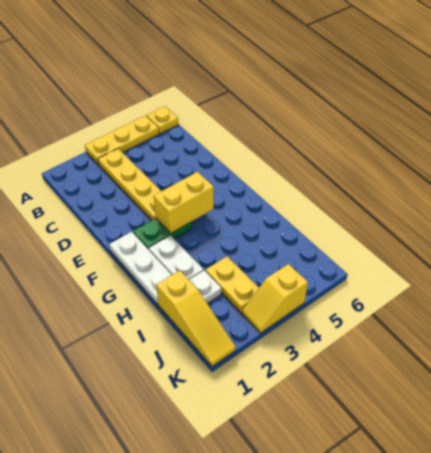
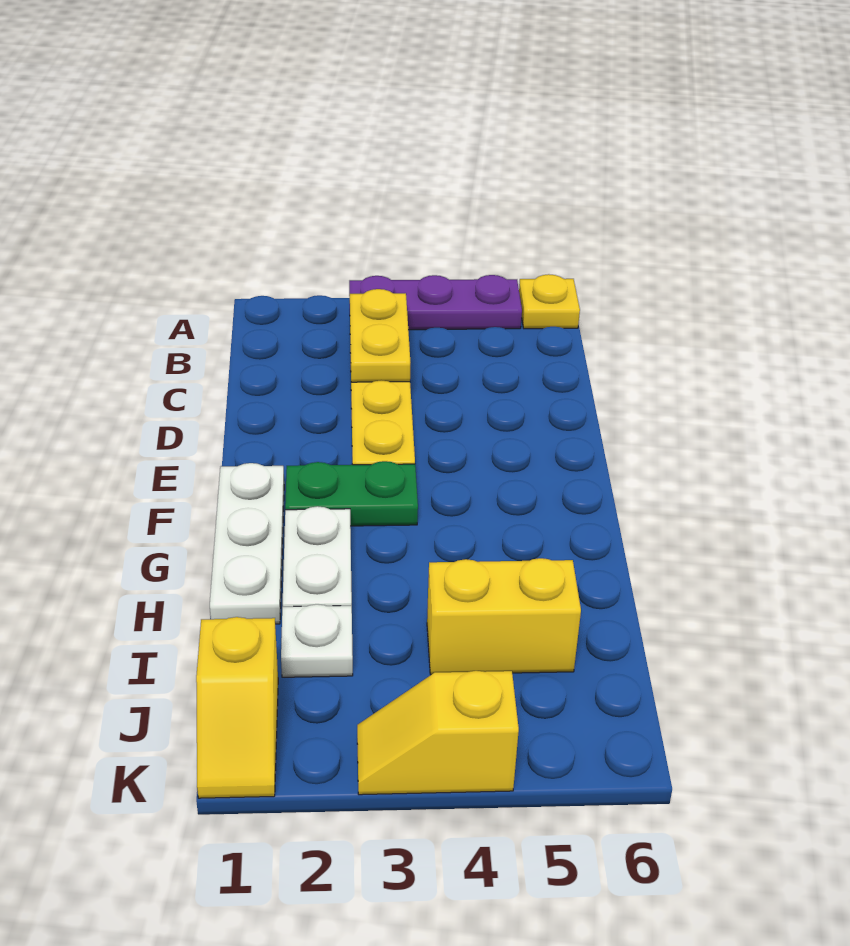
yellow plate A3:A5 level 1 -> purple plate A3:A5 level 1
yellow brick F3:F4 level 2 -> yellow brick I4:I5 level 1
yellow slope I1:K1 level 1 top I -> yellow slope J1:K1 level 1 top J
yellow plate I3:J3 level 1 -> yellow plate B3:C3 level 2

